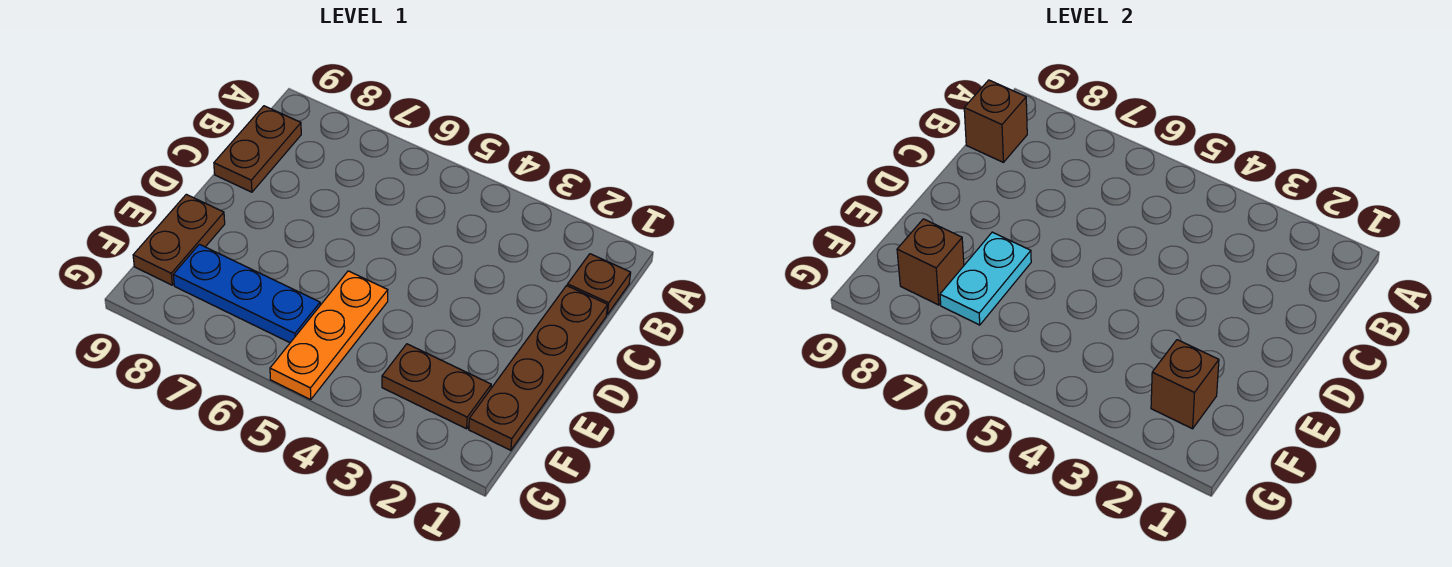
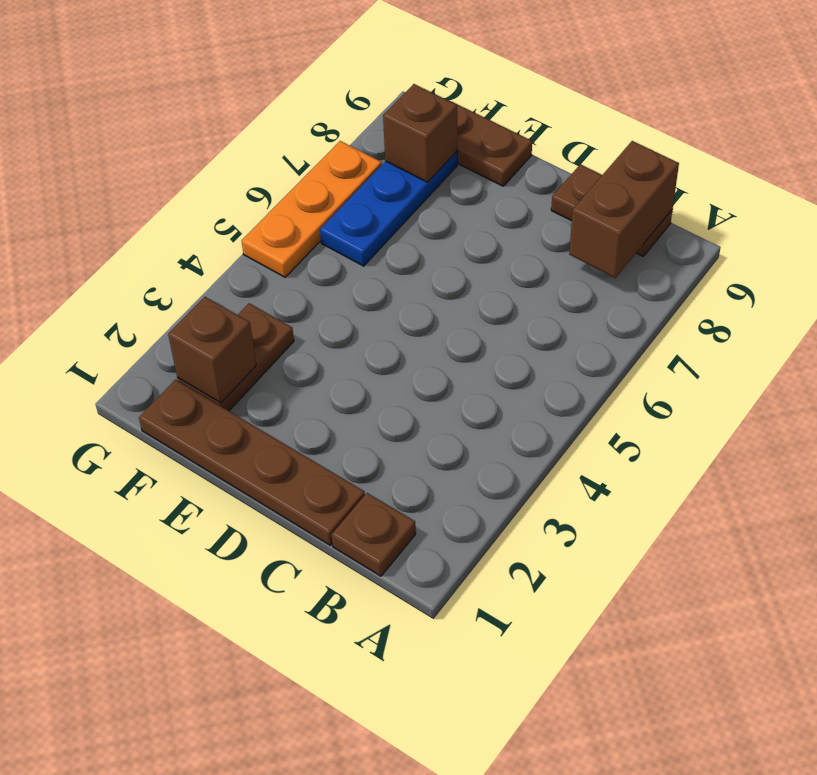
brown brick B9 level 2 -> brown brick B8:B9 level 2
orange plate E5:G5 level 1 -> orange plate G5:G7 level 1
cyan plate E7:F7 level 2 -> none

